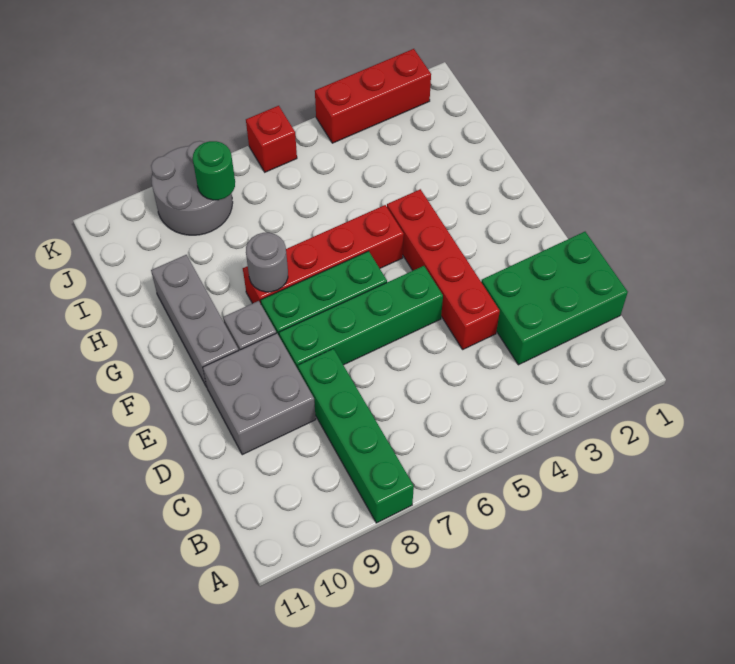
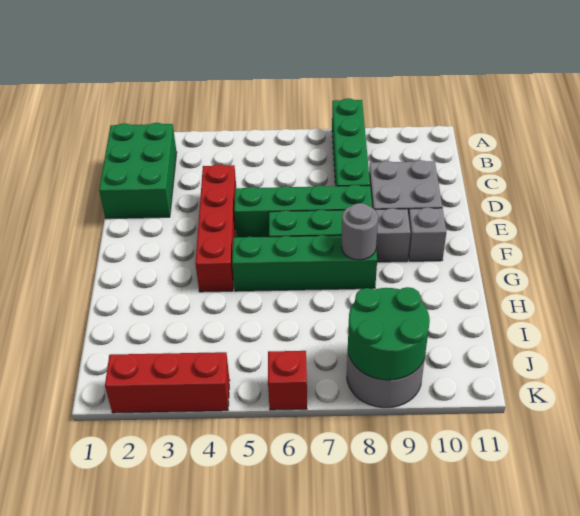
green brick C1:D3 level 1 -> green brick B1:D2 level 1
grey brick F10:H10 level 1 -> grey brick F10 level 1
red brick G5:G8 level 1 -> green brick G5:G8 level 1
green round brick J8 level 2 -> green round brick J8:K9 level 2

